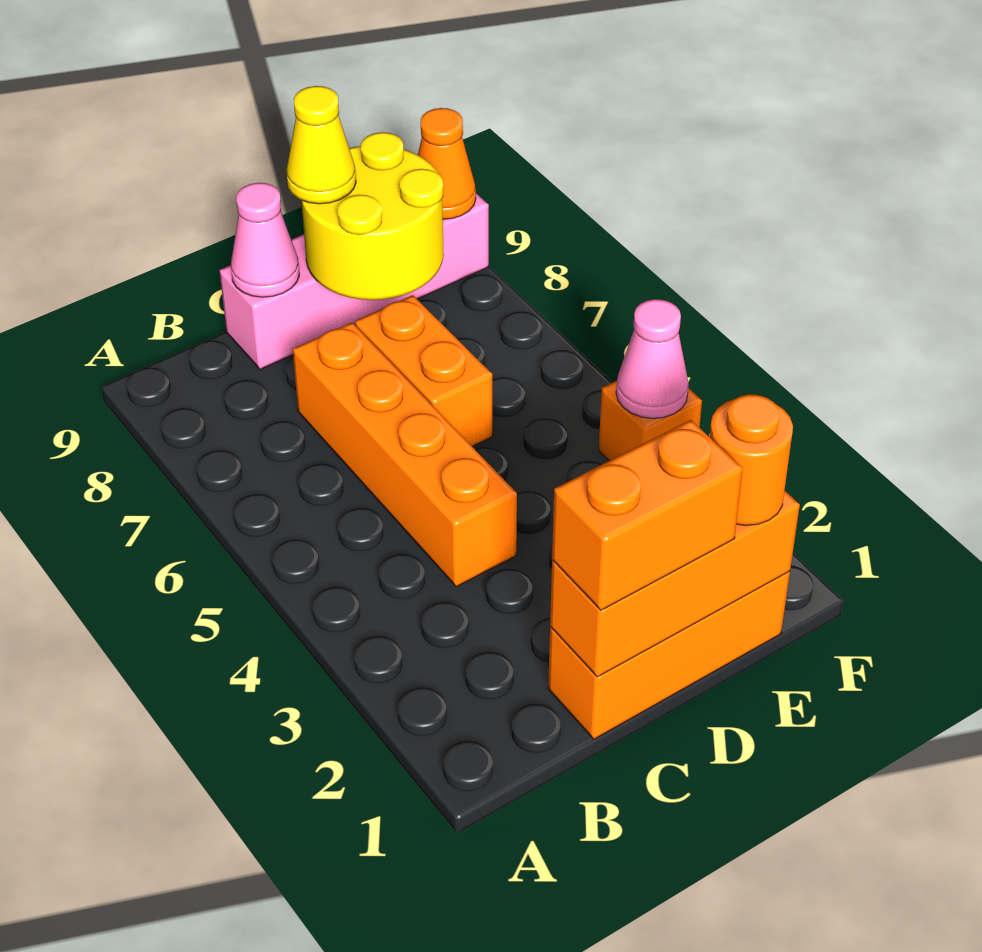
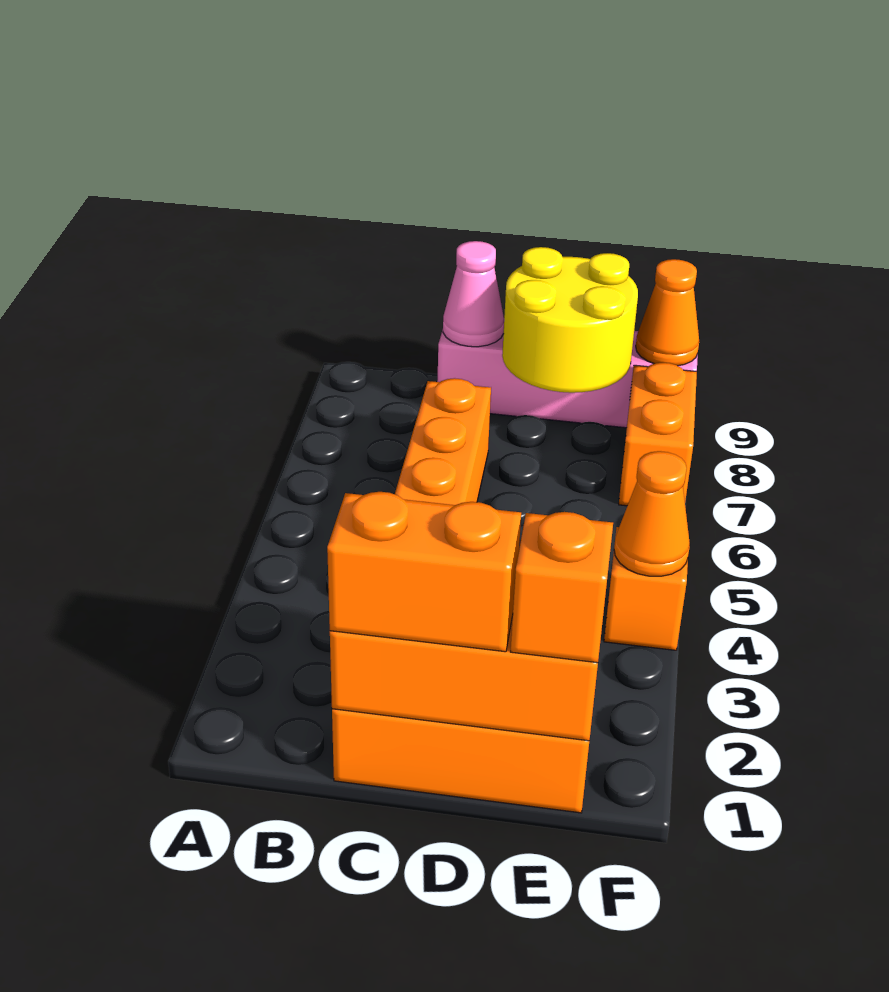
orange brick D6:D7 level 1 -> orange brick F7:F8 level 1
yellow cone D9 level 3 -> none
orange round brick E1 level 3 -> orange brick E1 level 3
pink cone F4 level 2 -> orange cone F4 level 2

